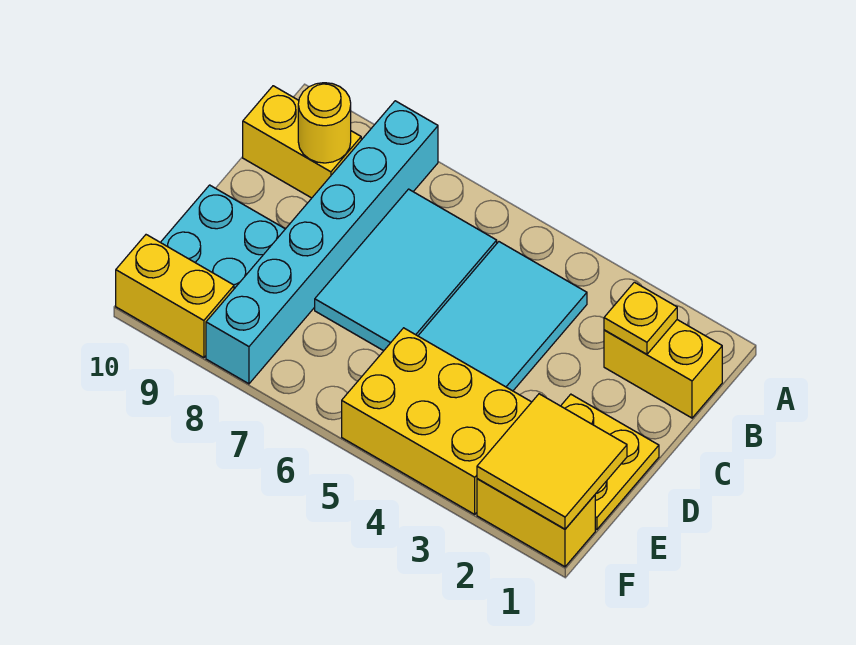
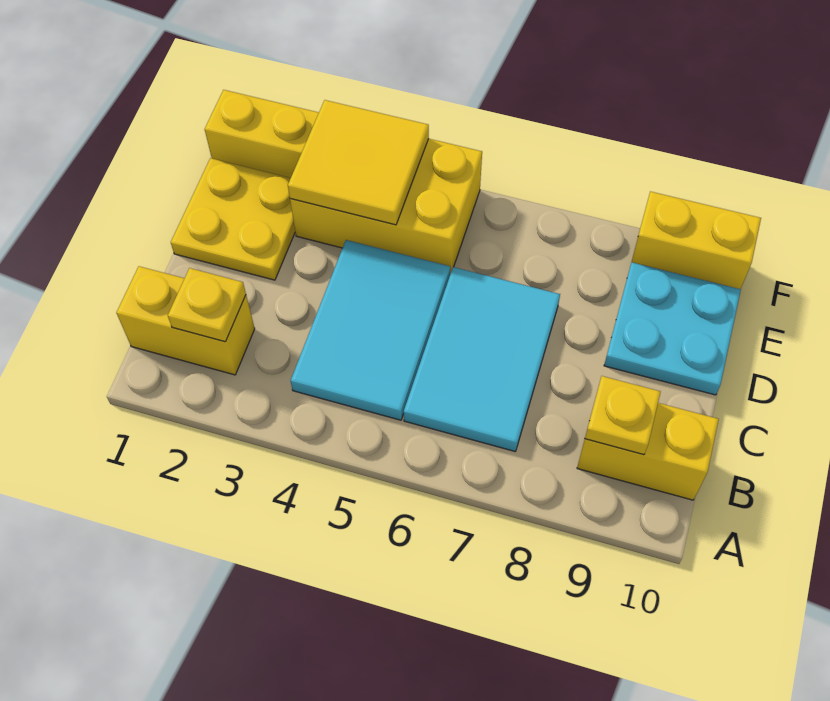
cyan brick A8:F8 level 1 -> none
yellow round brick B9 level 2 -> yellow plate B9 level 2
yellow tile E1:F2 level 2 -> yellow tile E3:F4 level 2

